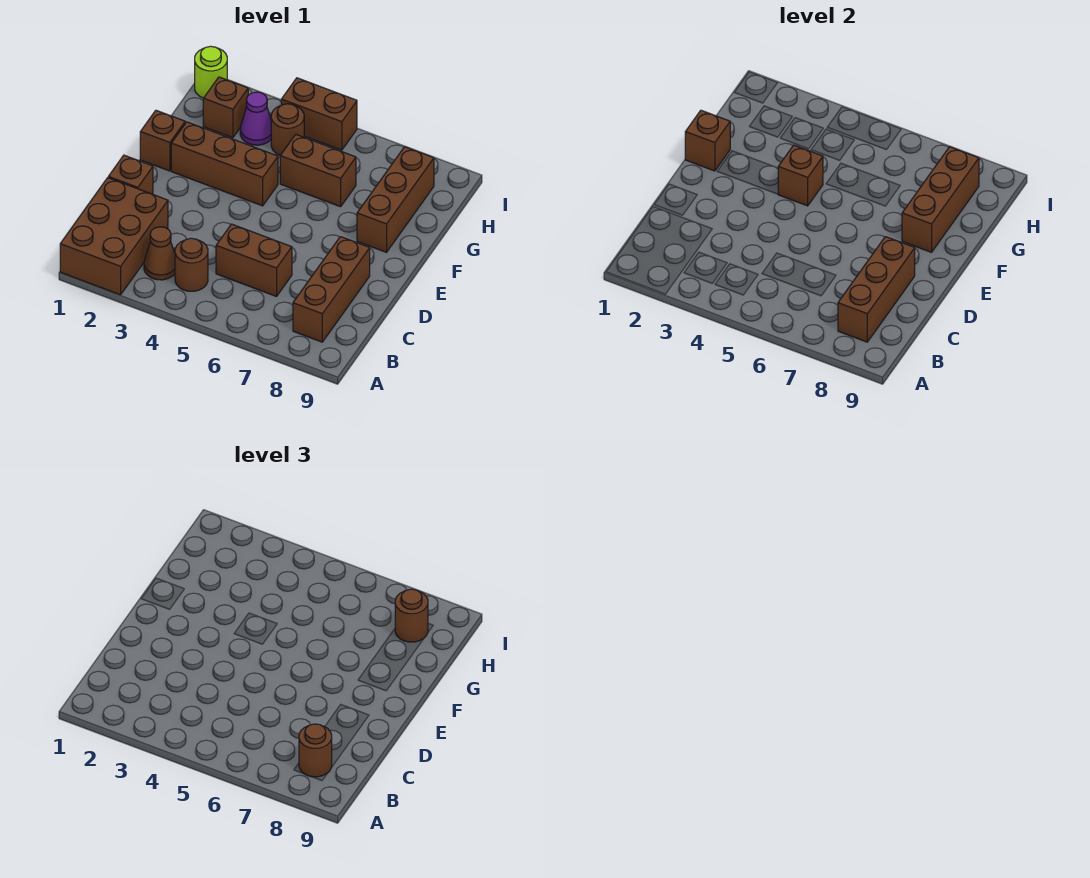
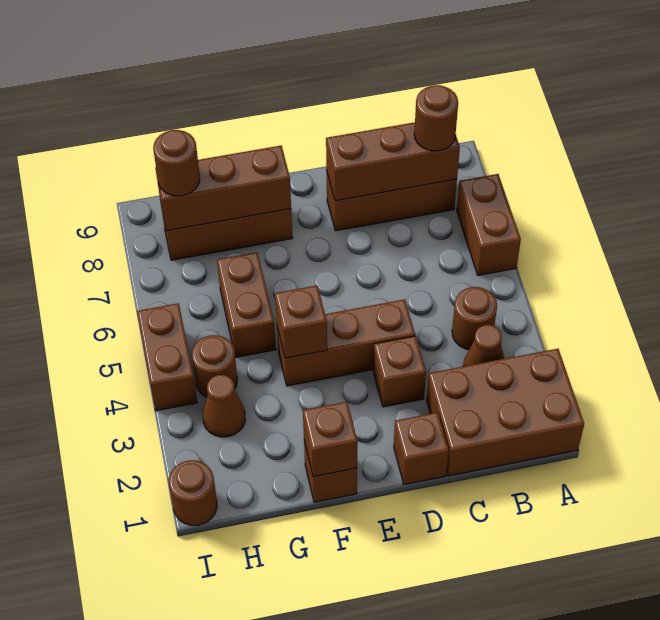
brown brick C5:C6 level 1 -> brown brick A6:A7 level 1
brown brick F2:F4 level 1 -> brown brick D4:F4 level 1
brown brick H2 level 1 -> brown brick D3 level 1
purple cone H3 level 1 -> brown cone H3 level 1
lime round brick I1 level 1 -> brown round brick I1 level 1

